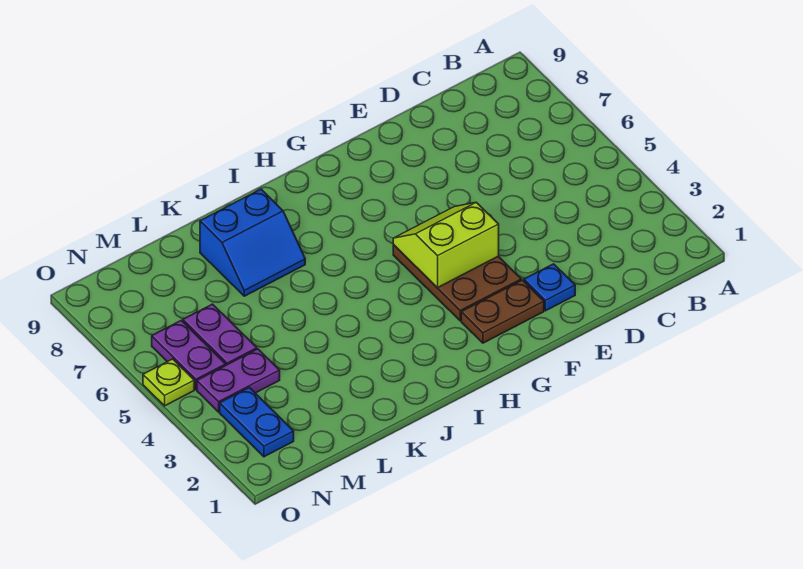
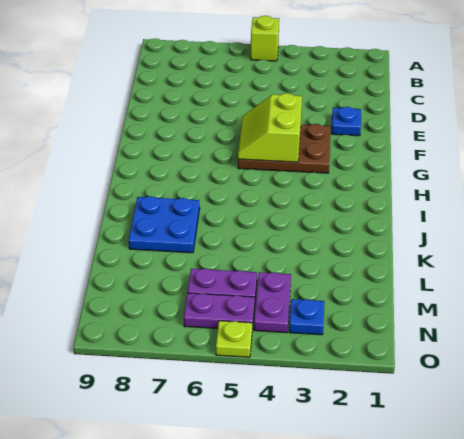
none -> lime brick A5 level 1
brown plate F2:G2 level 1 -> none
blue slope J7:K8 level 1 top 8 -> blue plate J7:K8 level 1
blue plate N2:N3 level 1 -> blue plate N3 level 1

